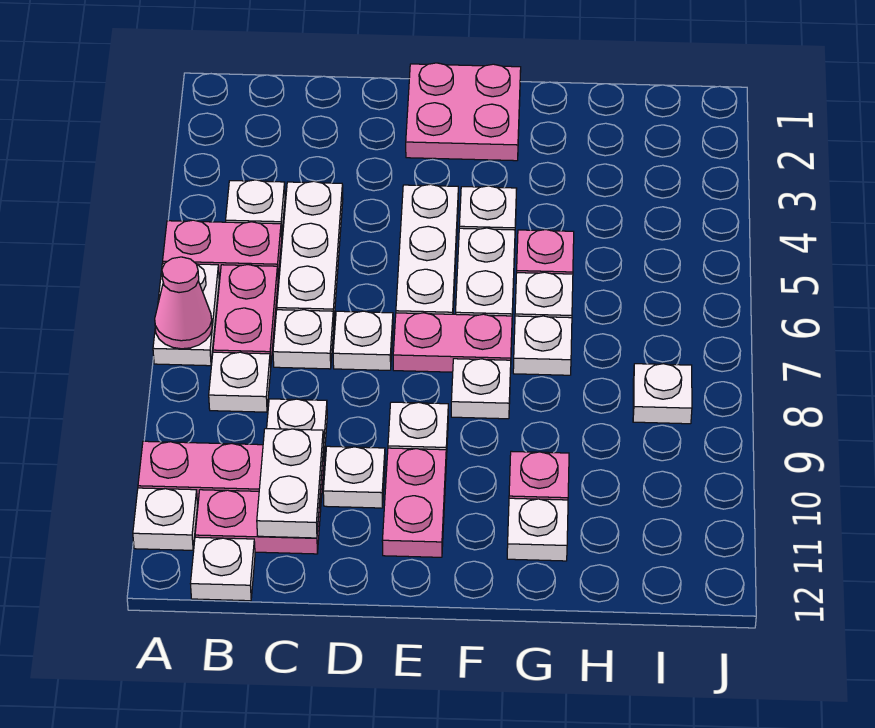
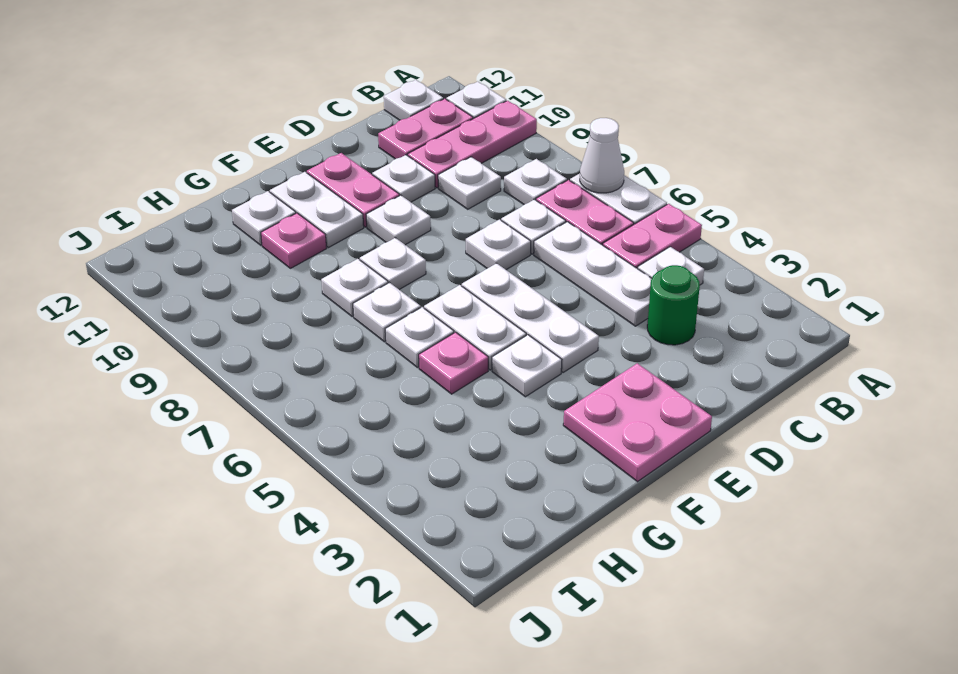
pink cone A7 level 2 -> white cone A7 level 2
none -> green round brick C3 level 1
white plate C10:C11 level 2 -> white plate F10:F11 level 1
pink plate E7:F7 level 1 -> none
white plate I8 level 1 -> white plate G8 level 1

